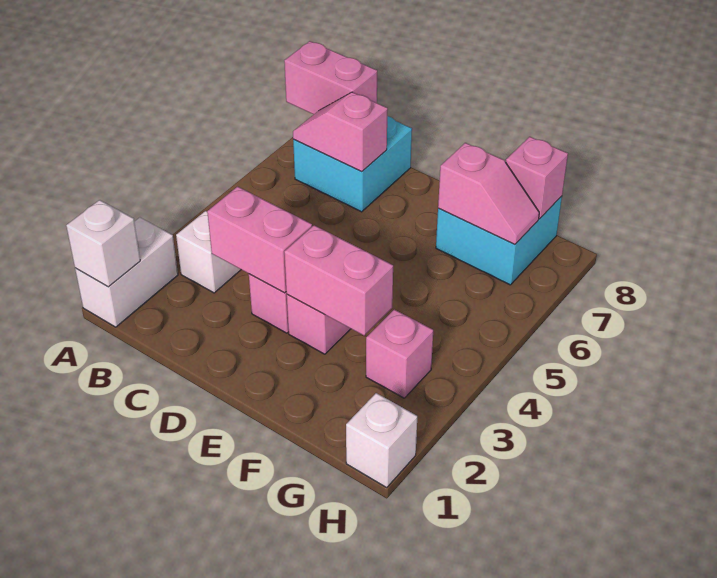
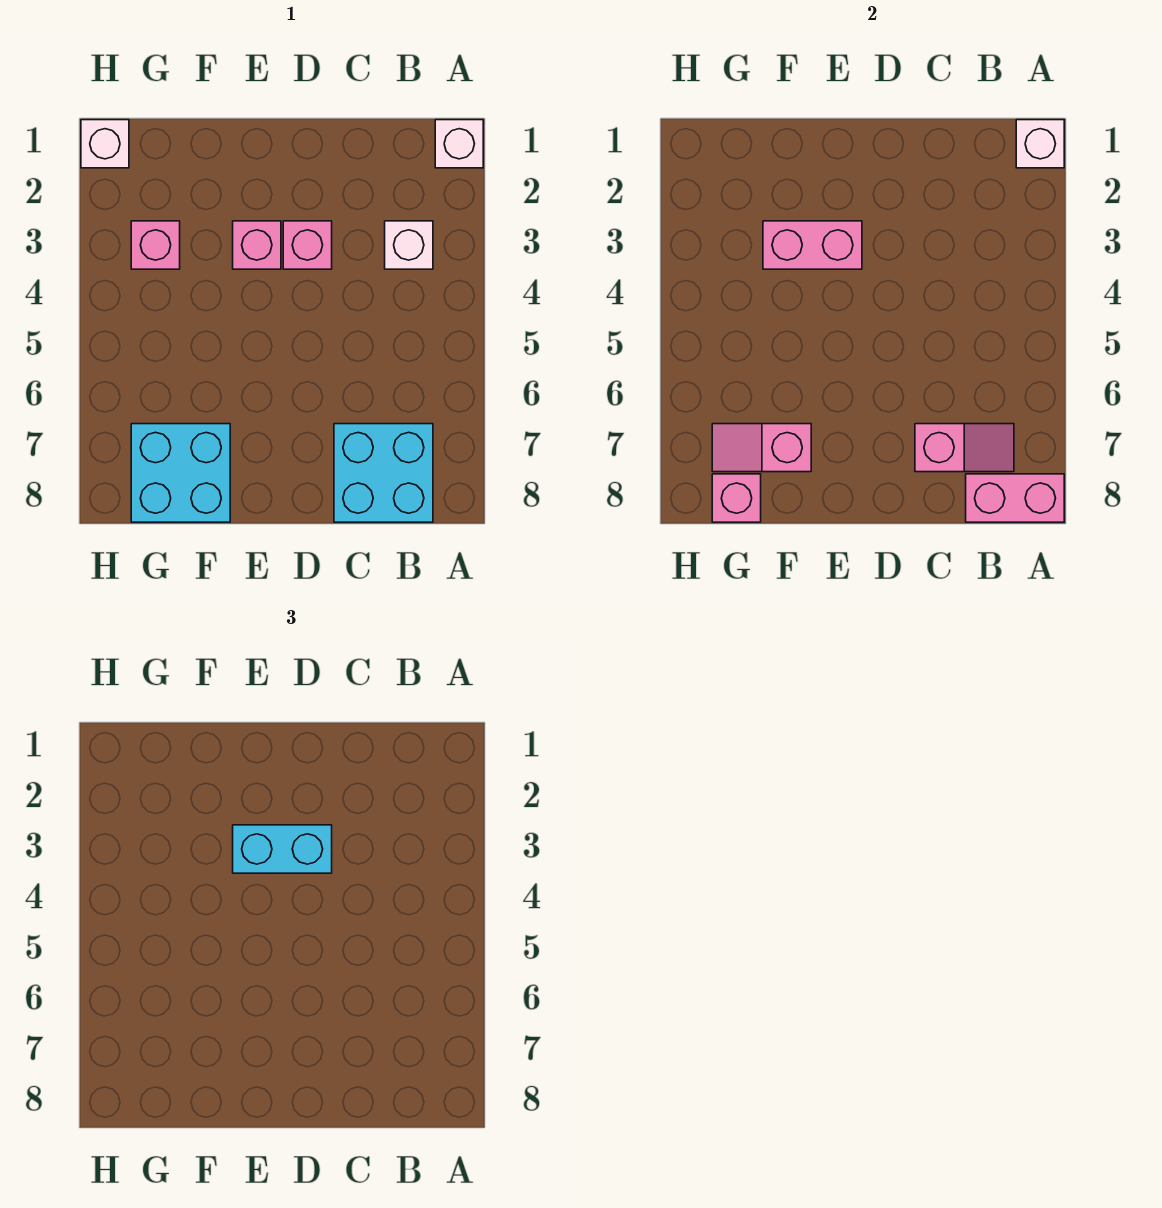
white brick A1:A2 level 1 -> white brick A1 level 1
pink brick C3:D3 level 2 -> none
none -> cyan brick D3:E3 level 3

